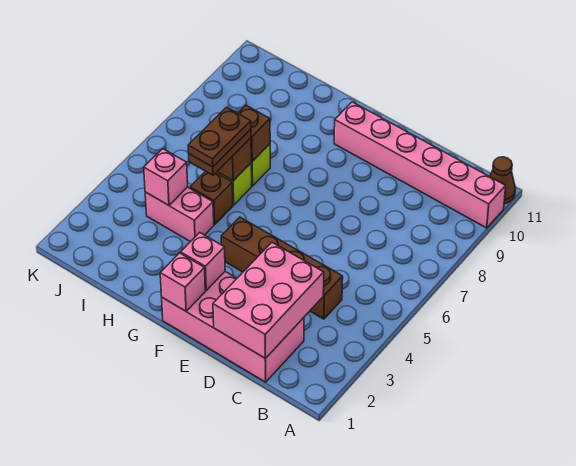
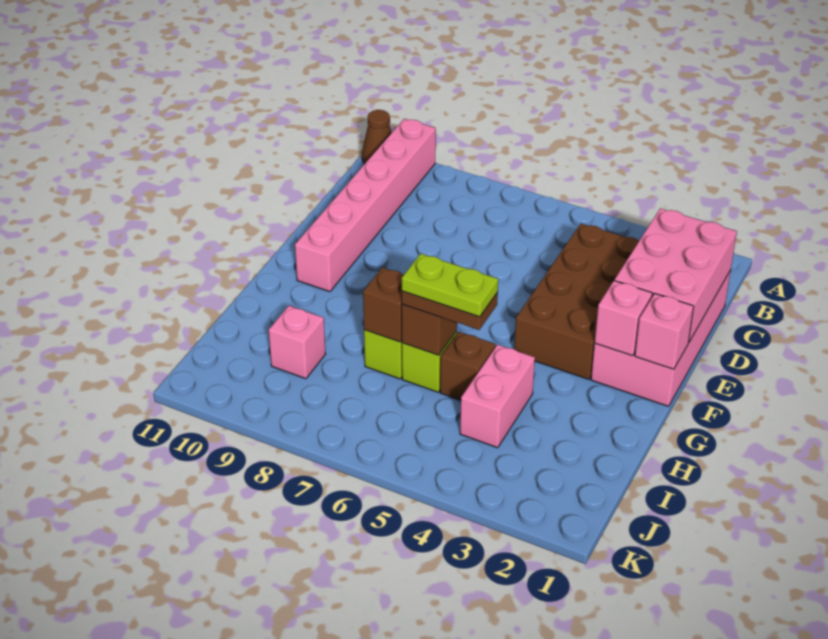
pink brick C1:D3 level 2 -> pink brick C1:E2 level 2
brown brick C4:F4 level 1 -> brown brick C3:F4 level 1
brown plate H5:H6 level 4 -> lime plate H5:H6 level 4
pink brick I4 level 2 -> pink brick I9 level 1

